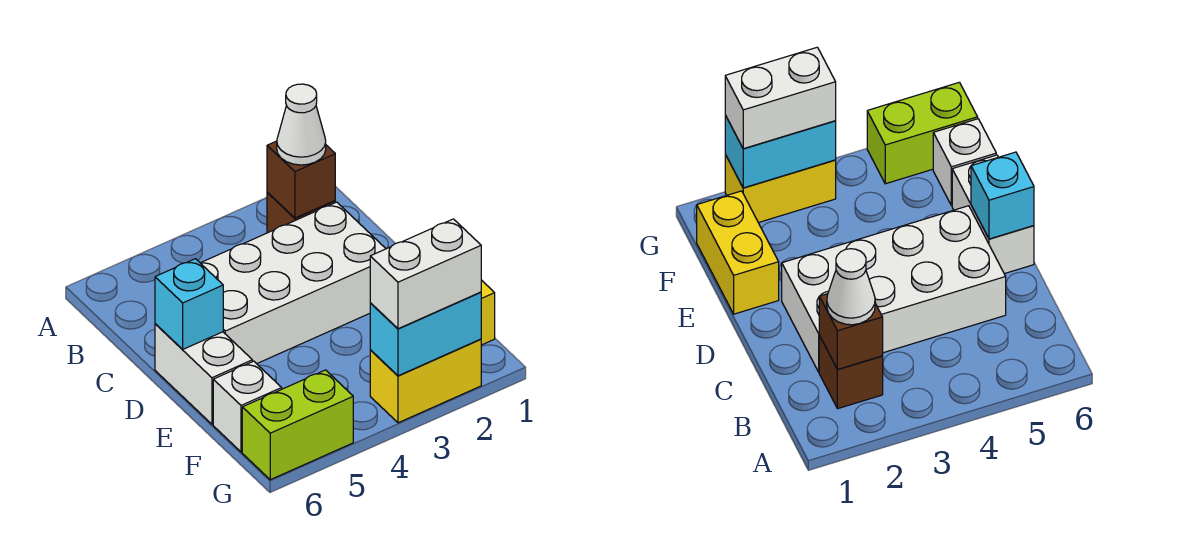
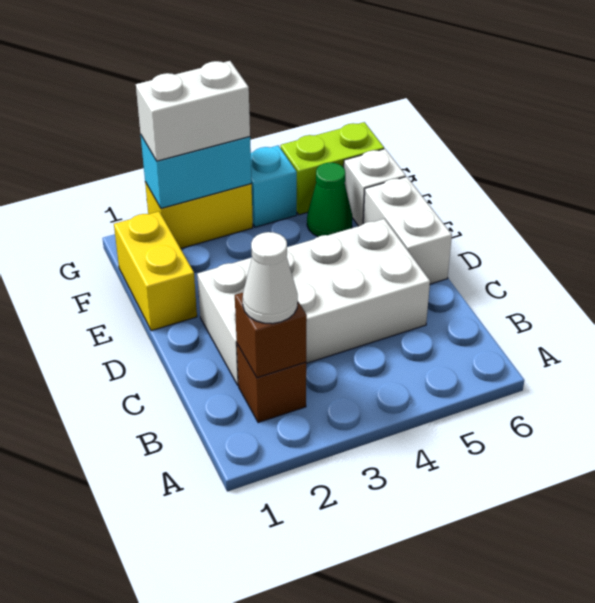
cyan brick D6 level 2 -> cyan brick G4 level 1
none -> green cone F5 level 1

